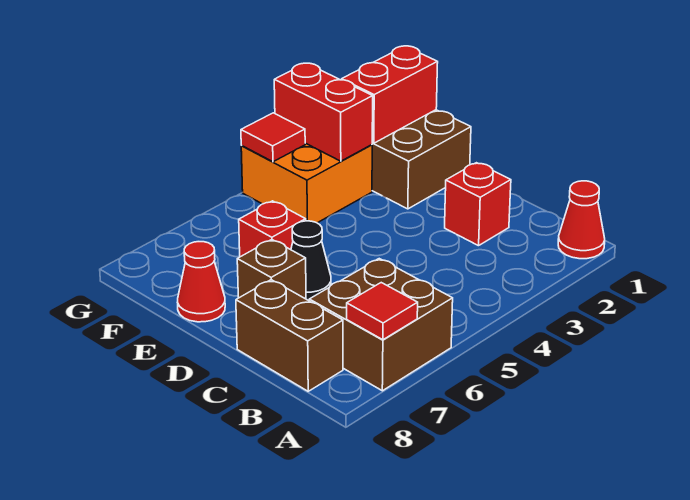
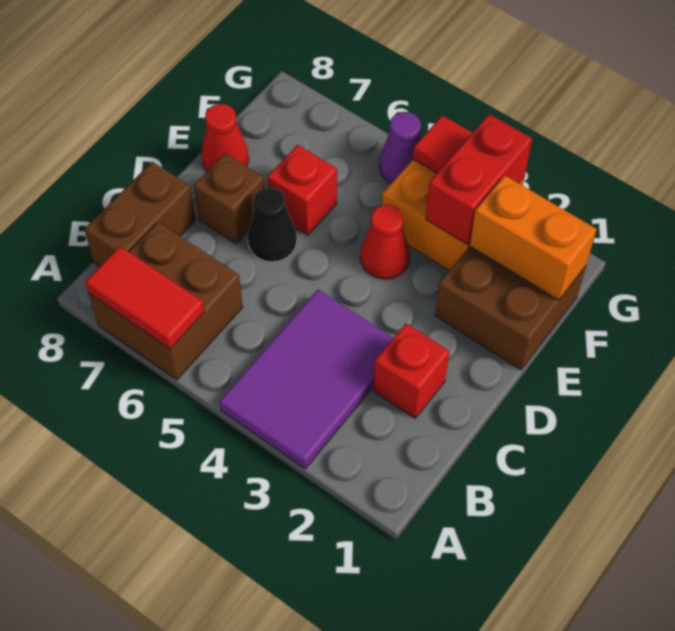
red cone A1 level 1 -> red cone E4 level 1
none -> purple tile A3:C4 level 1
red tile A7 level 2 -> red tile A6:A7 level 2
red brick F1:F2 level 2 -> orange brick F1:F2 level 2
none -> purple cone G5 level 1

